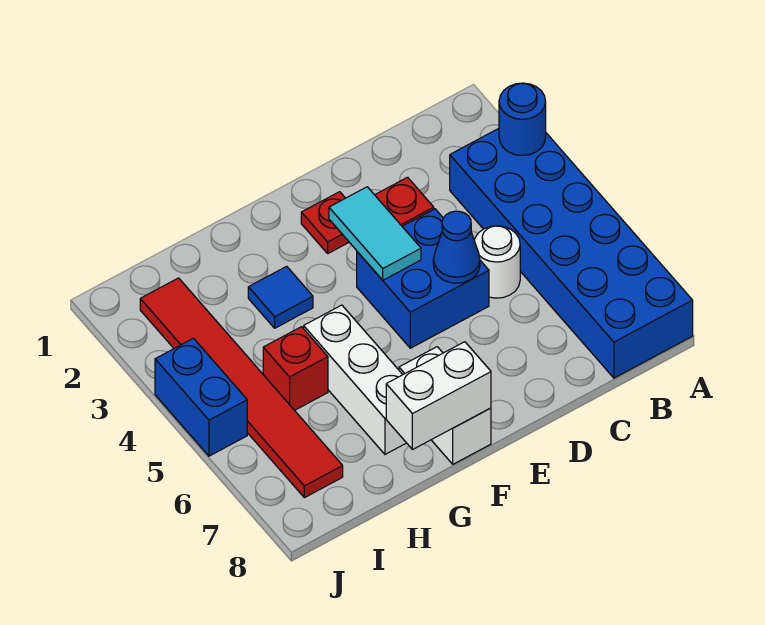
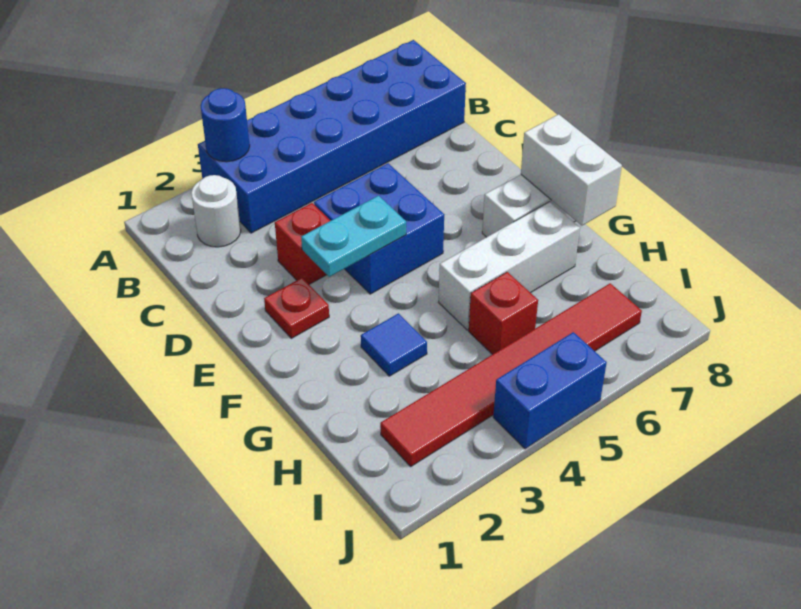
white round brick C5 level 1 -> white round brick B2 level 1
blue cone D5 level 2 -> none
cyan tile E3:E4 level 2 -> cyan plate E3:E4 level 2

